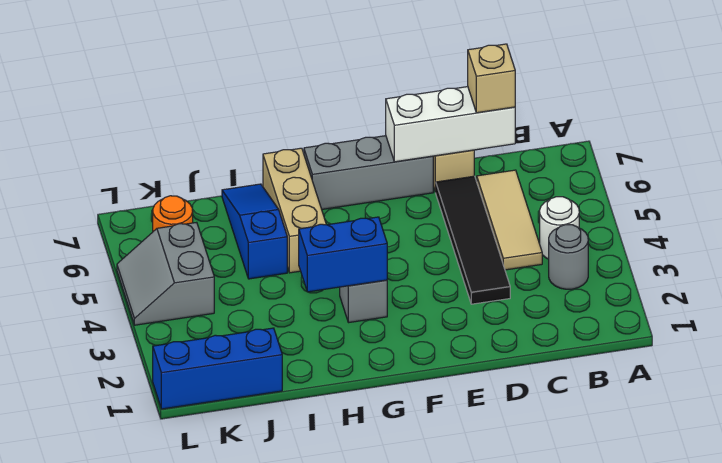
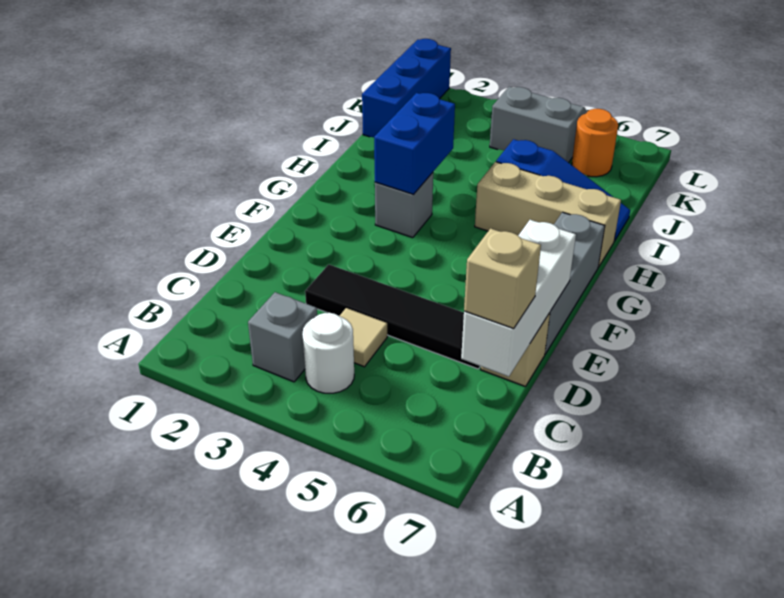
grey round brick B3 level 1 -> grey brick B3 level 1
tan tile C4:C6 level 1 -> tan tile C4 level 1

